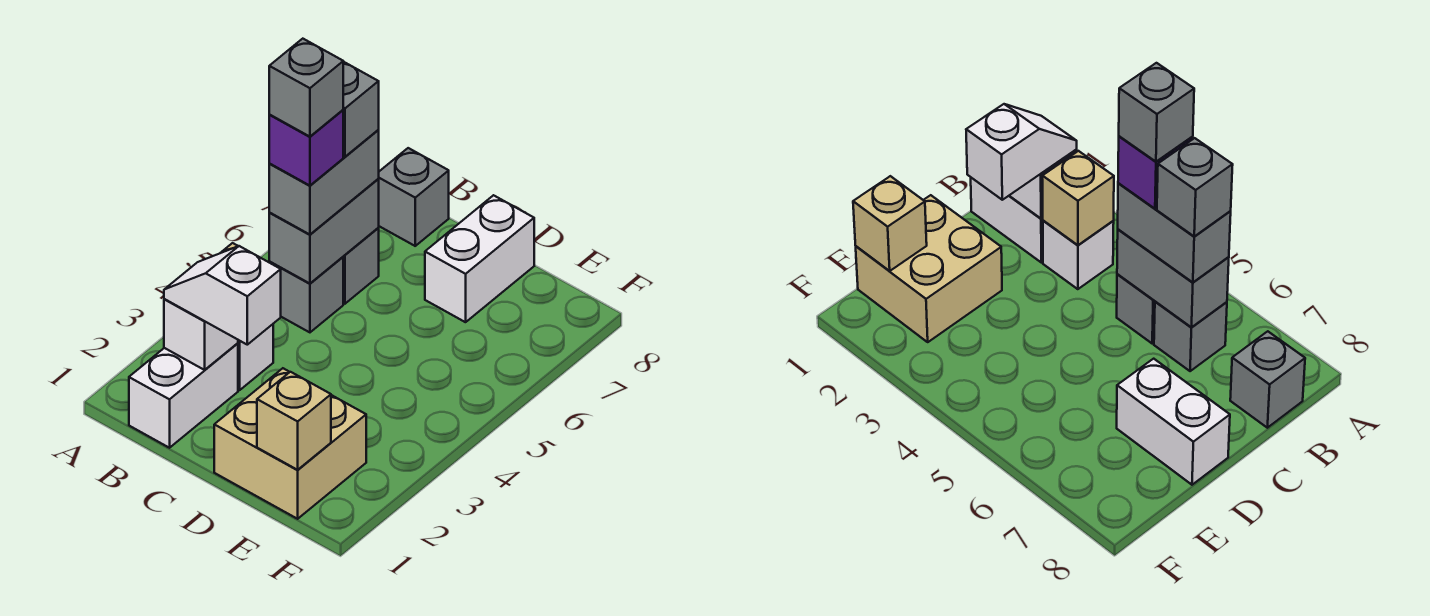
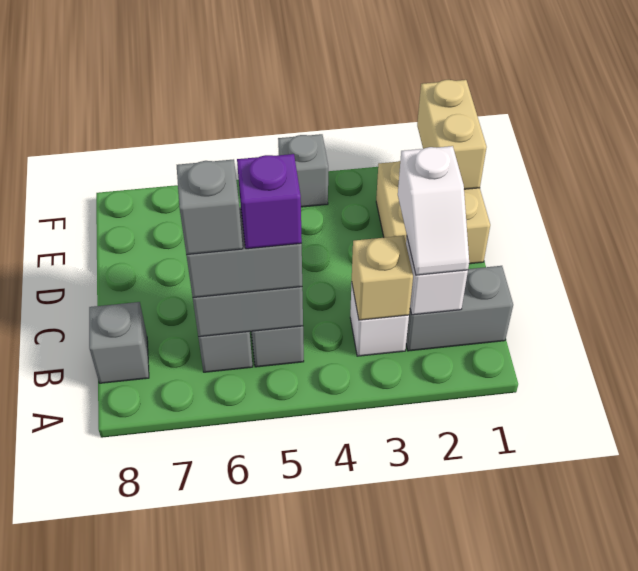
white brick B1:B2 level 1 -> grey brick B1:B2 level 1
grey brick B5 level 5 -> grey brick F4 level 1
white brick D7:D8 level 1 -> none
tan brick E1 level 2 -> tan brick E1:F1 level 2

